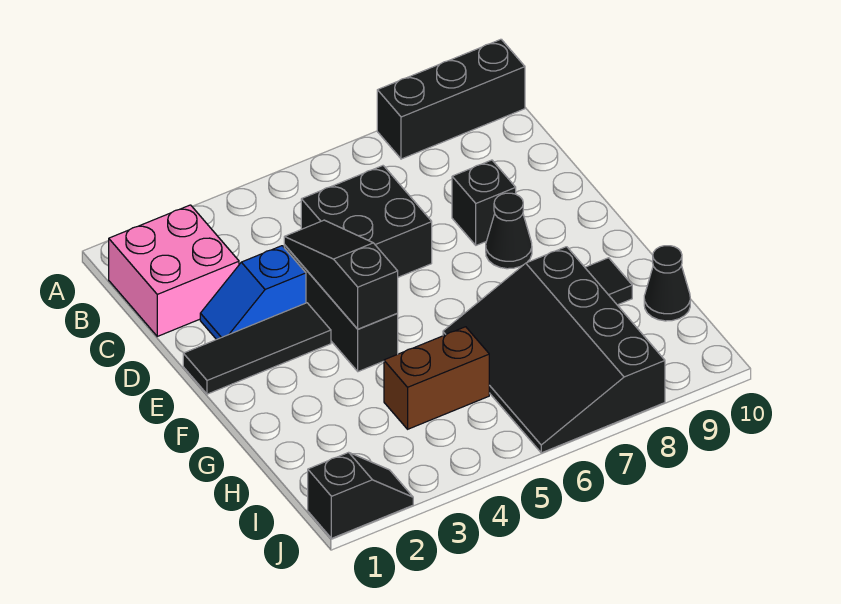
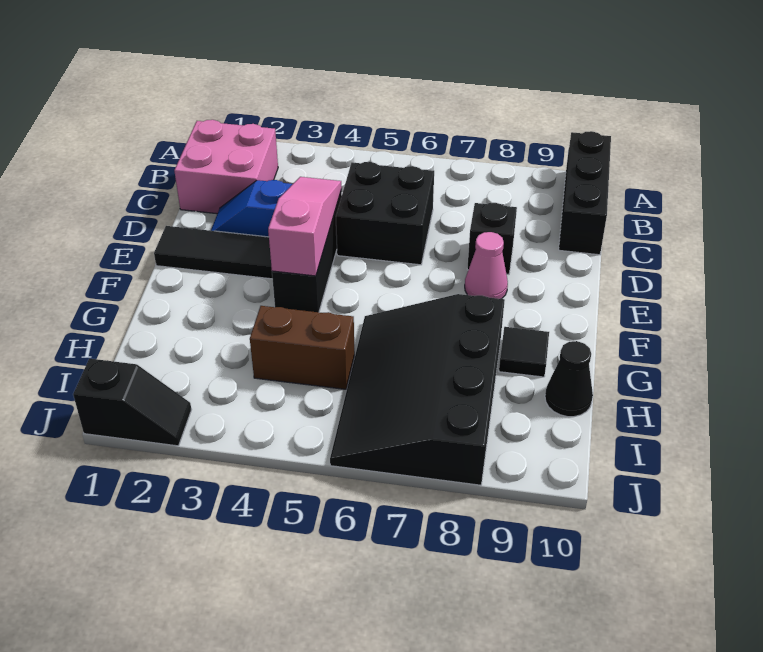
black brick A8:A10 level 1 -> black brick A10:C10 level 1
black slope D4:F4 level 2 top F -> pink slope D4:F4 level 2 top F
black cone E8 level 1 -> pink cone E8 level 1

